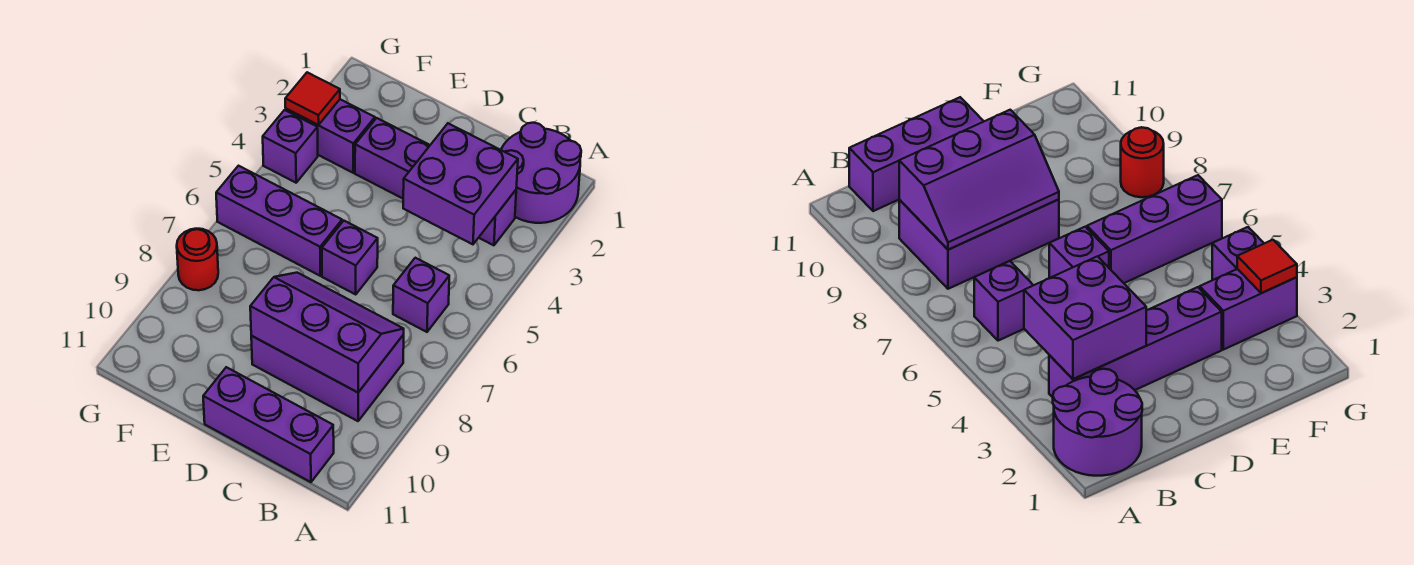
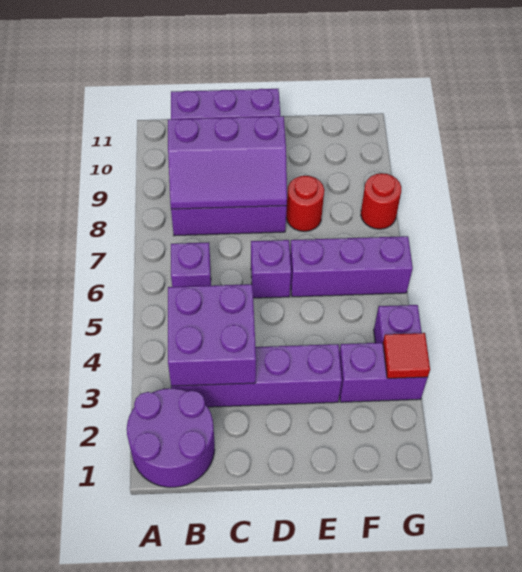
none -> red round brick E8 level 1

